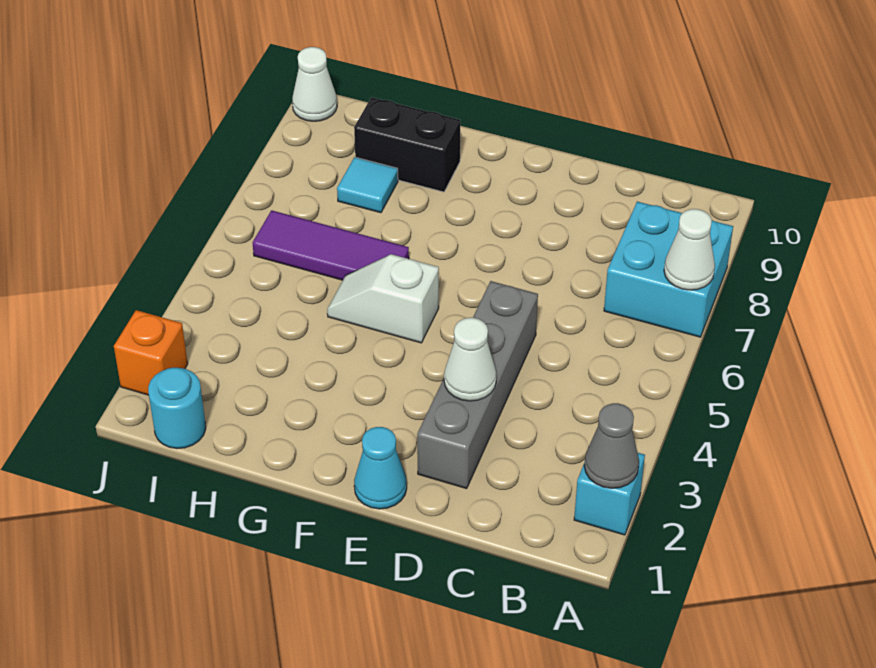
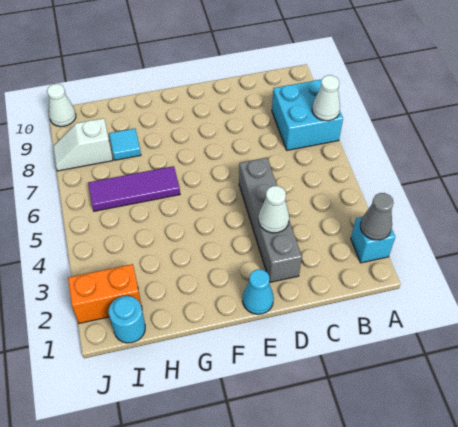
white slope F5:G5 level 1 top F -> white slope I8:J8 level 1 top I
black brick G9:H9 level 1 -> none
orange brick J2 level 1 -> orange brick I2:J2 level 1

